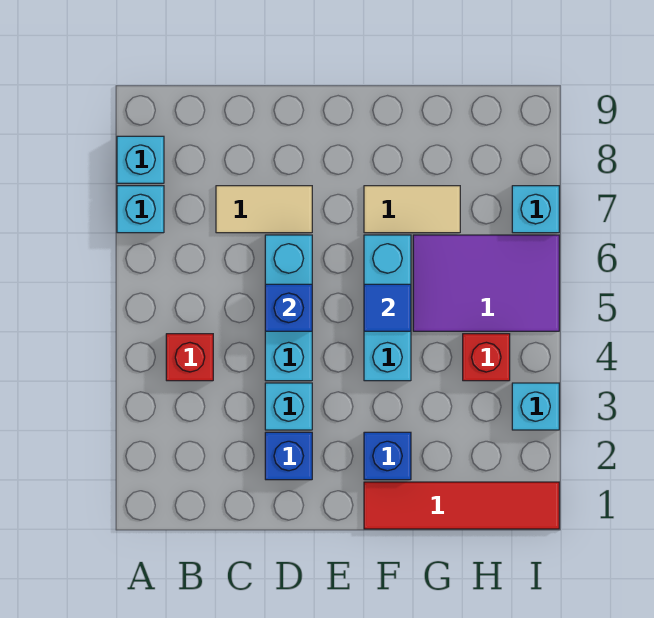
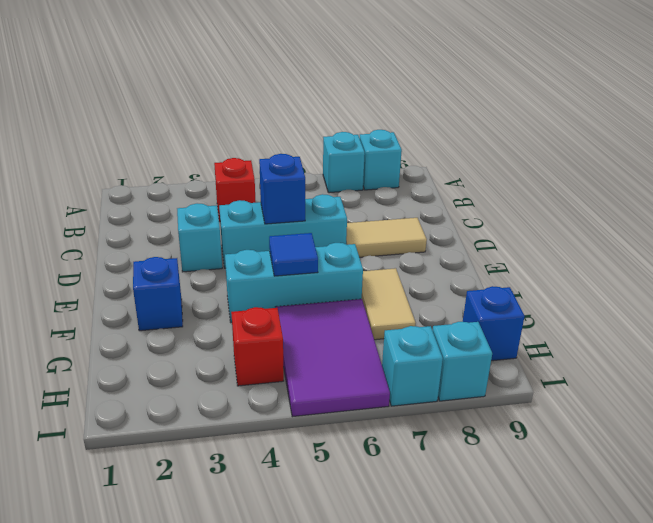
tan tile C7:D7 level 1 -> tan tile D7:D8 level 1
blue brick D2 level 1 -> blue brick H9 level 1
red tile F1:I1 level 1 -> none
cyan brick I3 level 1 -> cyan brick I8 level 1

